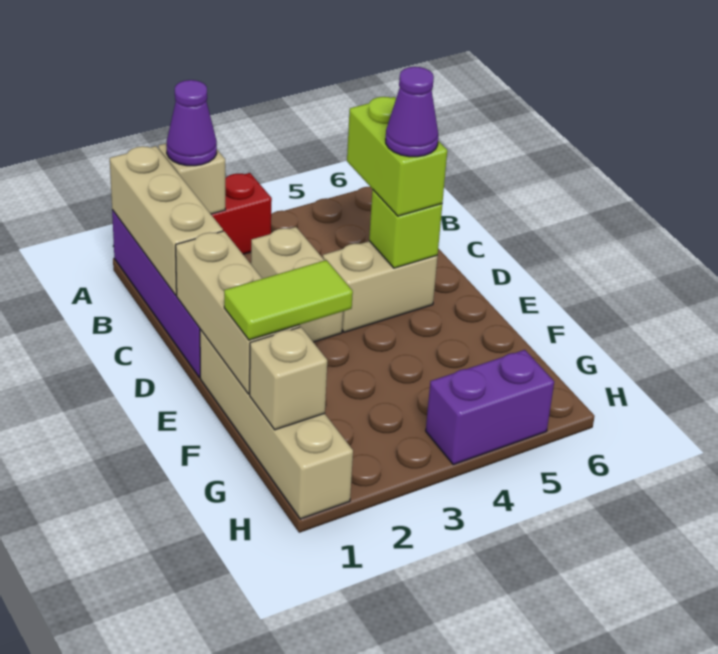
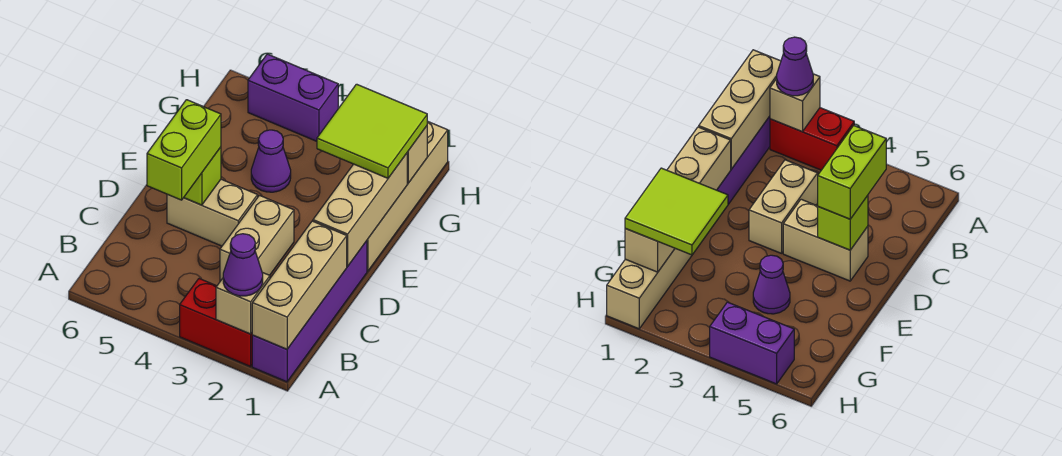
purple cone D5 level 4 -> purple cone F4 level 1
lime tile F1:F2 level 3 -> lime tile F1:G2 level 3

